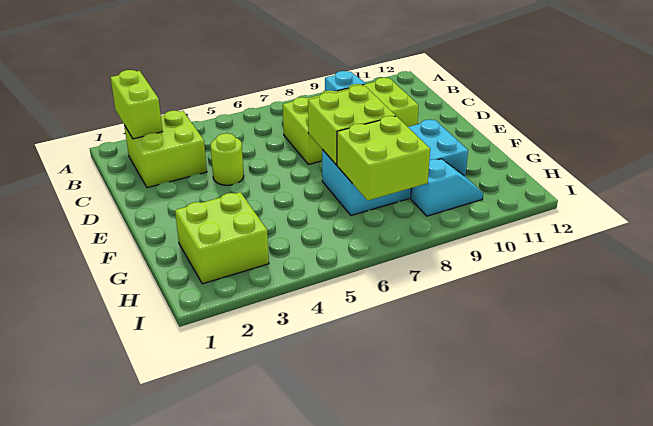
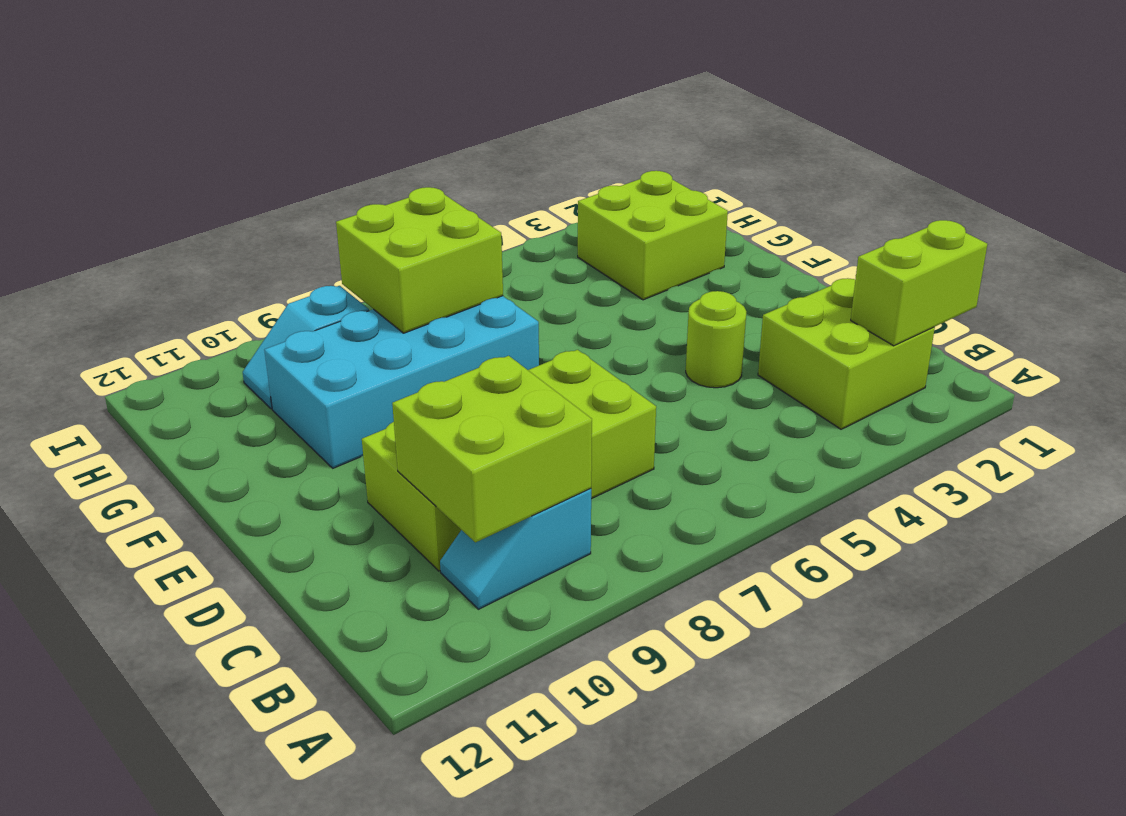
lime brick A2:B2 level 2 -> lime brick B1:B2 level 2
lime brick E7:F8 level 2 -> lime brick B9:C10 level 2

